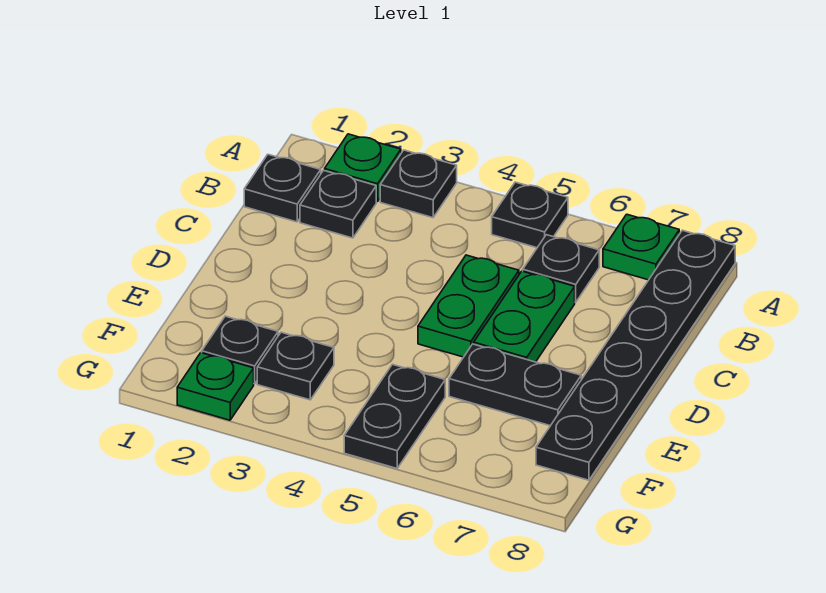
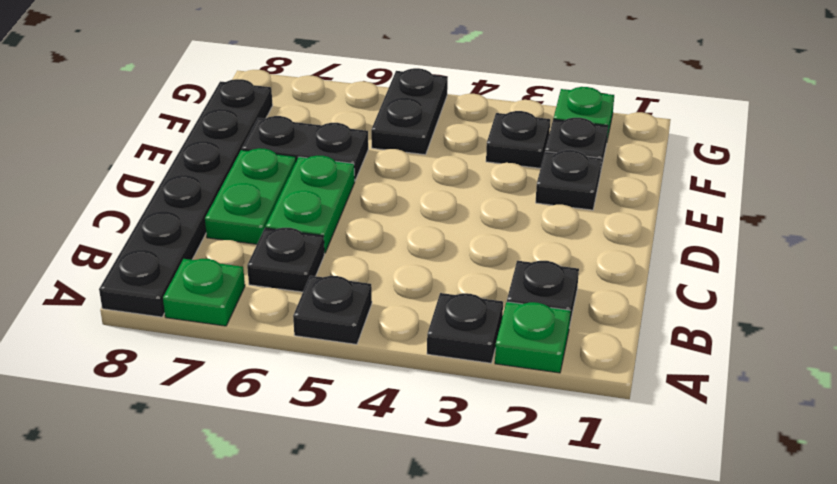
black plate B1 level 1 -> black plate E2 level 1
green plate C5:D5 level 1 -> green plate C7:D7 level 1

